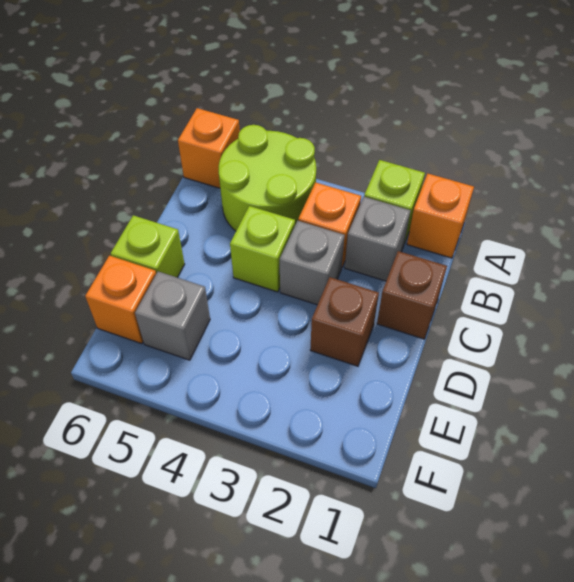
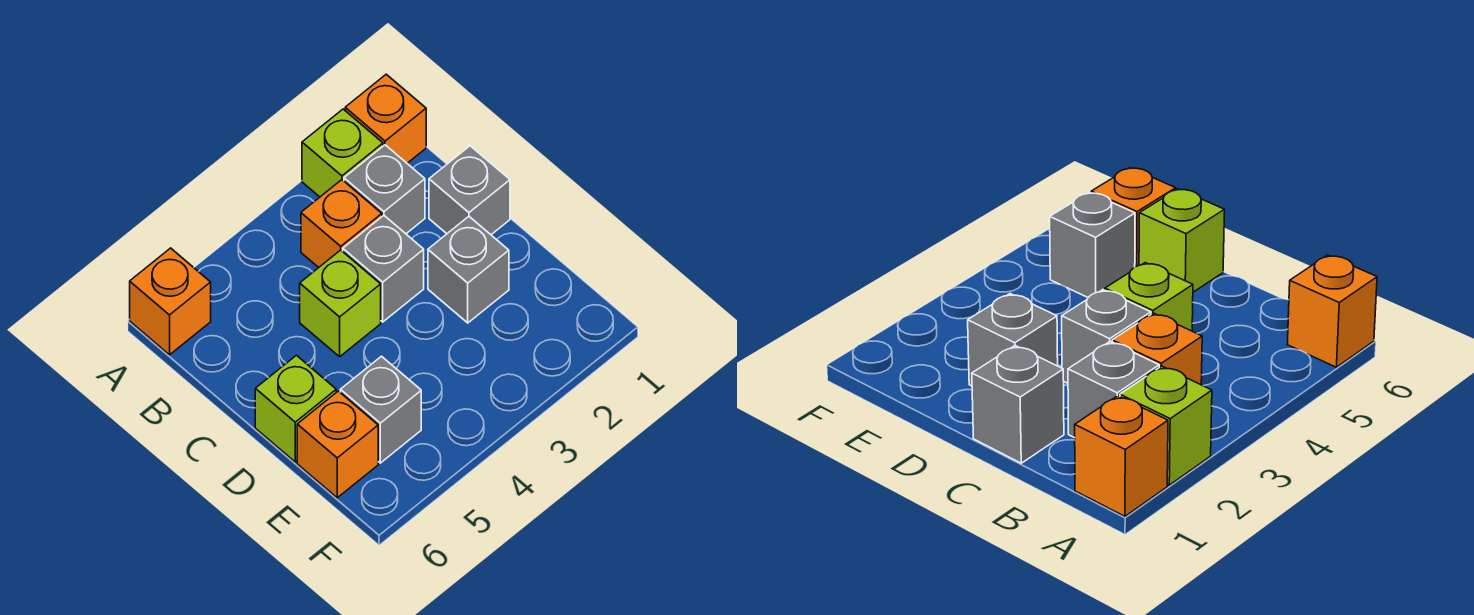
lime round brick A4:B5 level 1 -> none
brown brick C1 level 1 -> grey brick C1 level 1
brown brick D2 level 1 -> grey brick D2 level 1

